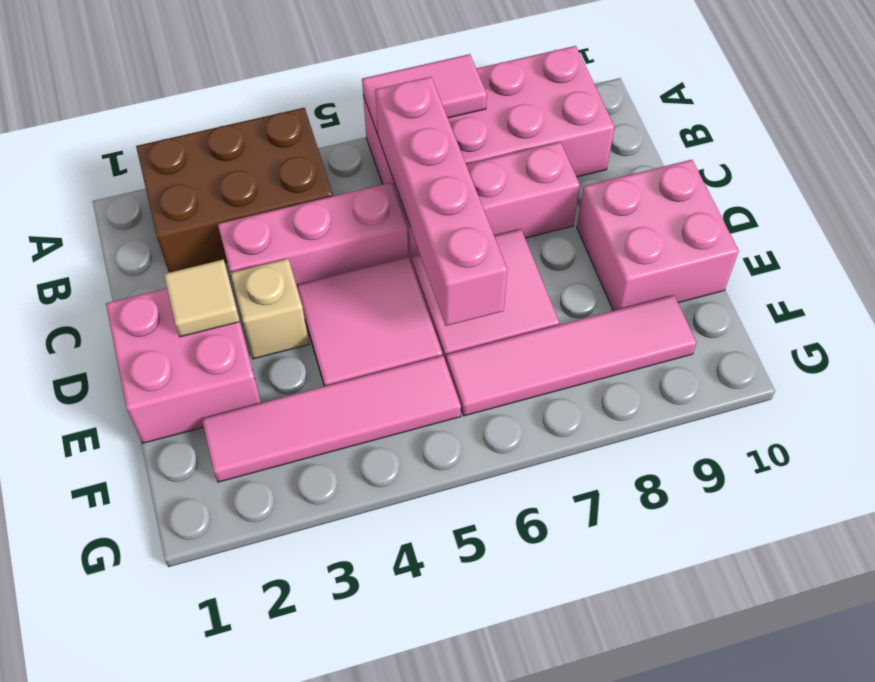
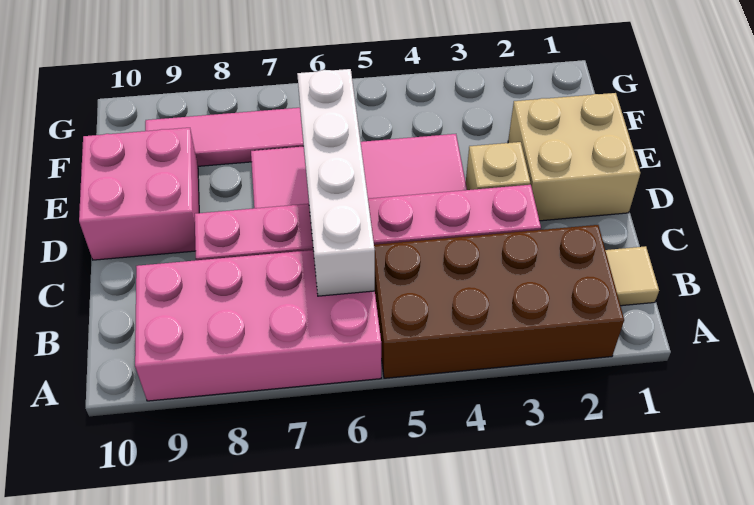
brown brick A2:B4 level 1 -> brown brick A2:B5 level 1
pink tile A6:A7 level 2 -> none
pink brick B6:E6 level 2 -> white brick B6:E6 level 2
pink brick D1:E2 level 1 -> tan brick D1:E2 level 1
tan tile D2 level 2 -> tan tile B1 level 1
pink tile F2:F5 level 1 -> none

